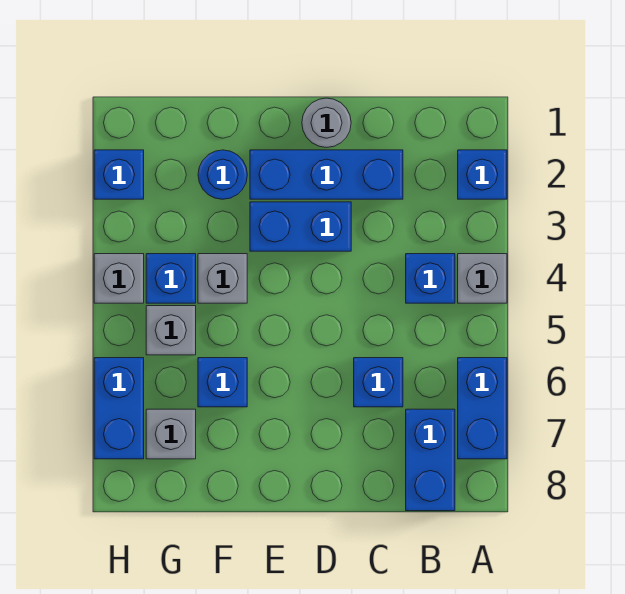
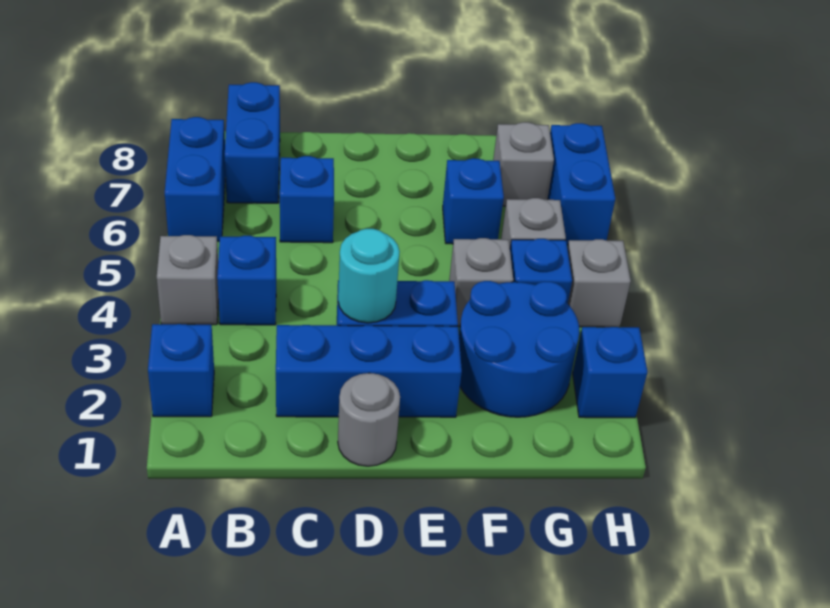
none -> cyan round brick D3 level 2
blue round brick F2 level 1 -> blue round brick F2:G3 level 1

